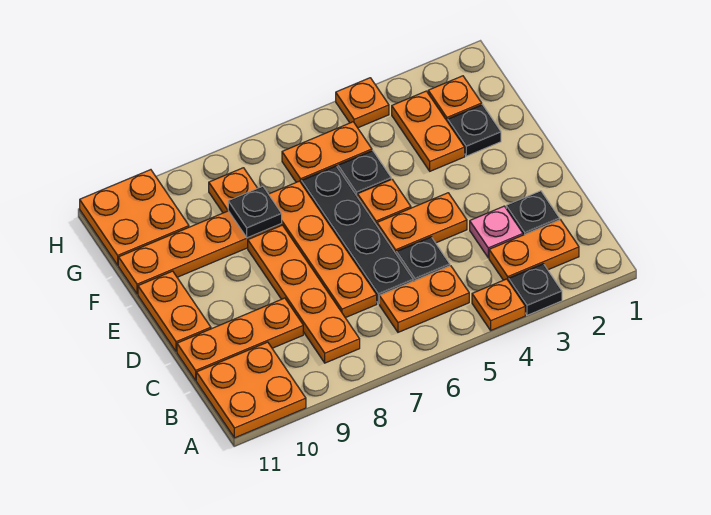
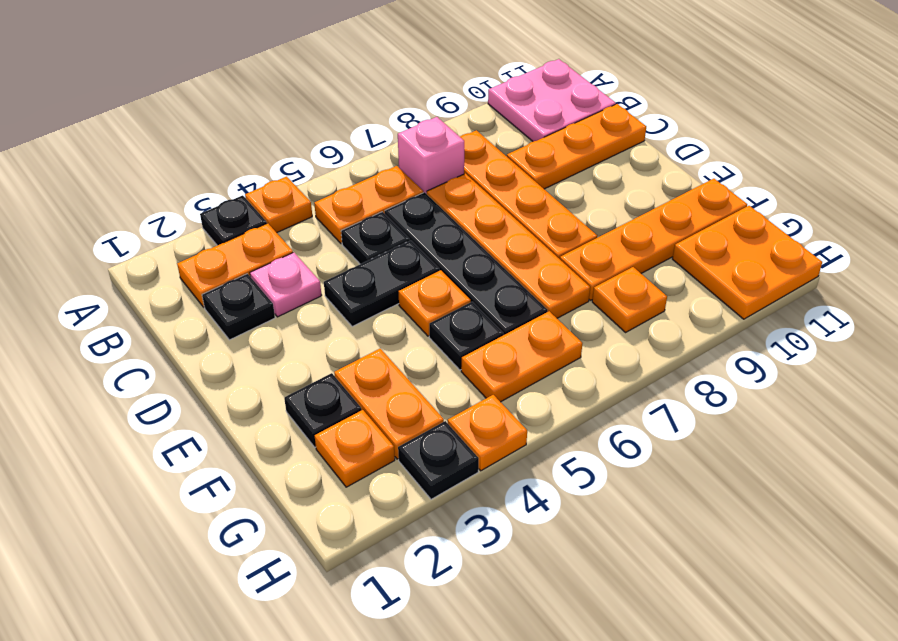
orange plate A10:B11 level 1 -> pink plate A10:B11 level 1
none -> pink brick B7 level 1
orange plate D4:D5 level 1 -> black plate D4:D5 level 1
orange plate D11:E11 level 1 -> none
black plate F8 level 2 -> black plate H3 level 1

